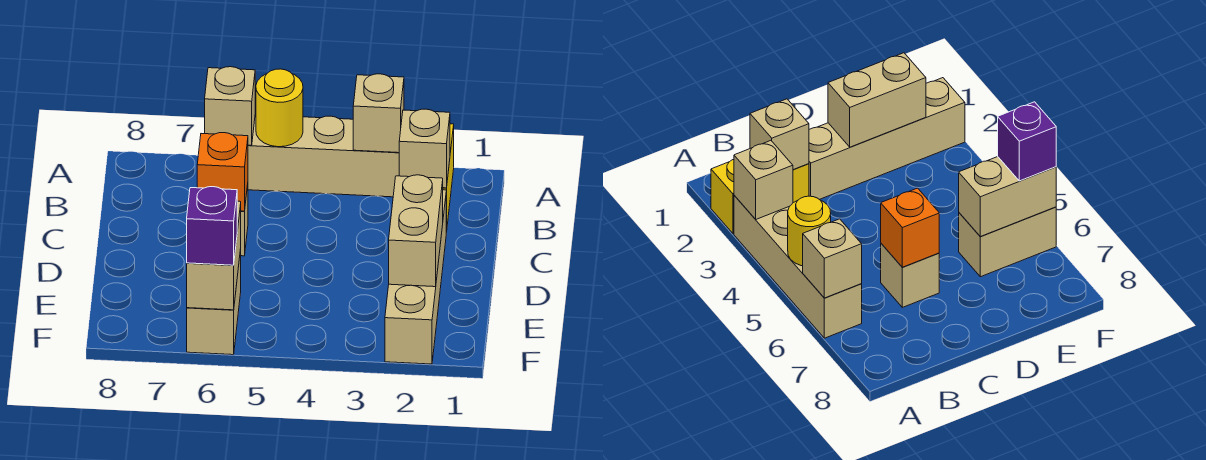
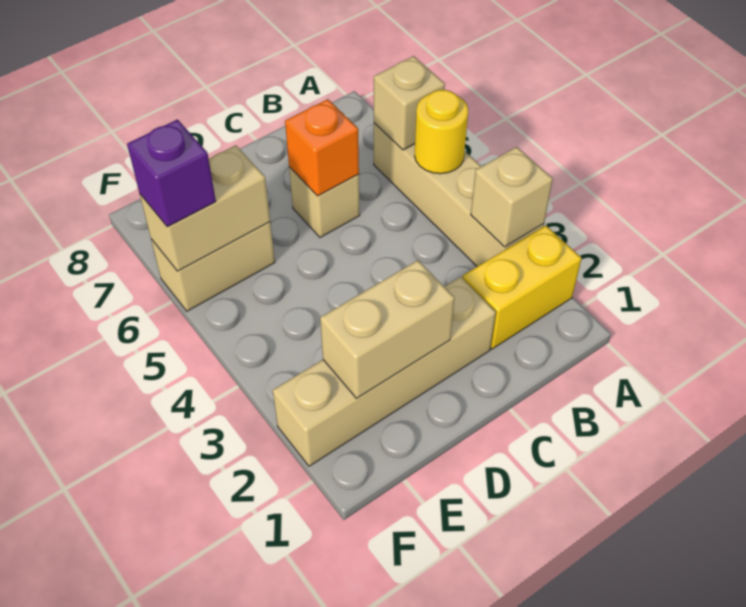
tan brick B2 level 2 -> none

